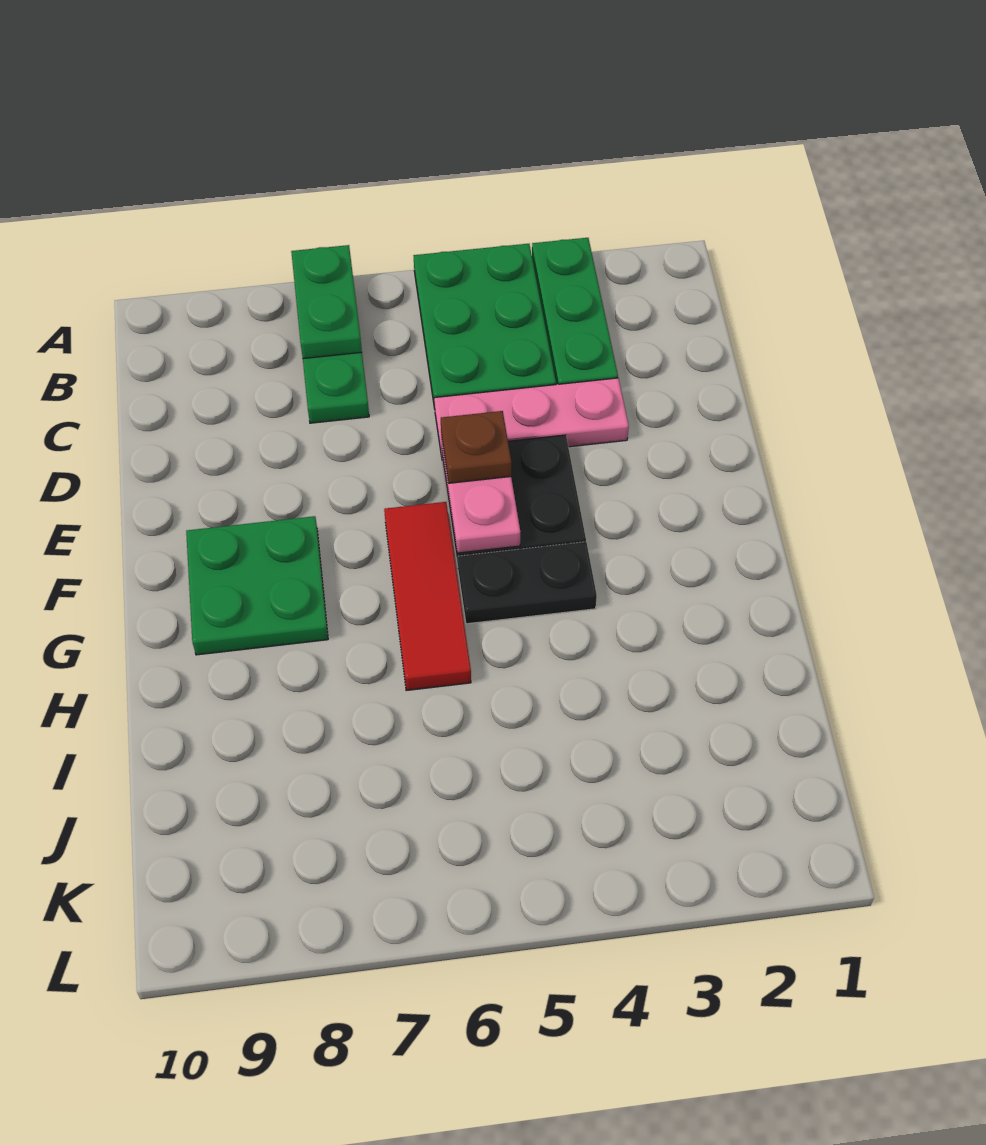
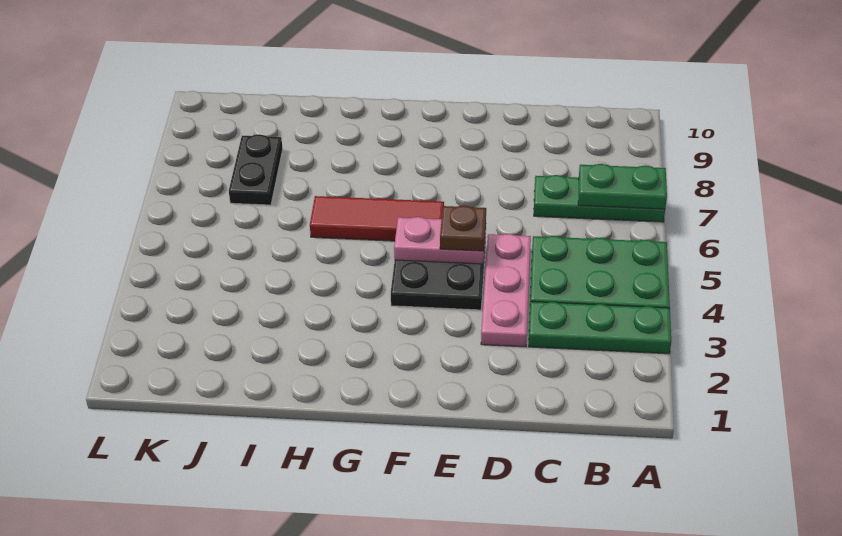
green plate F8:G9 level 1 -> none
black plate G4:G5 level 1 -> black plate J7:J8 level 1

